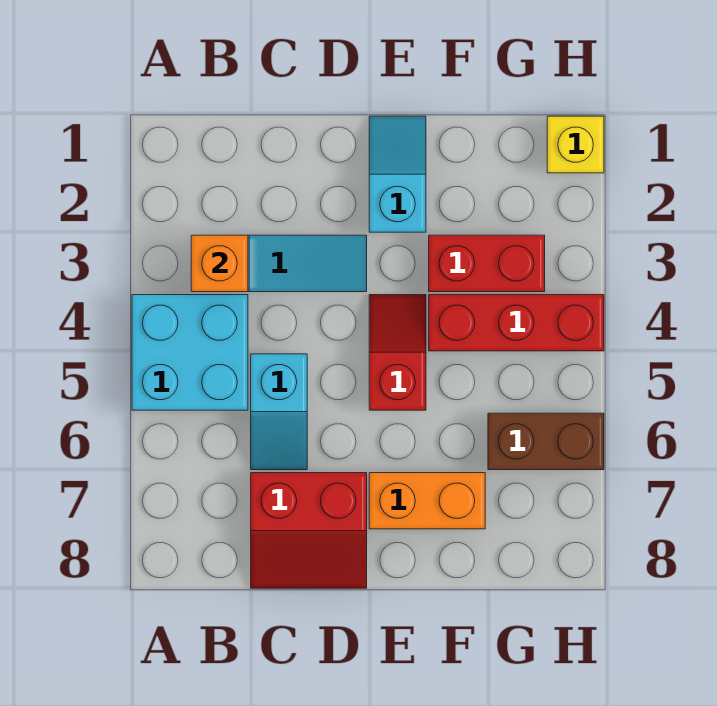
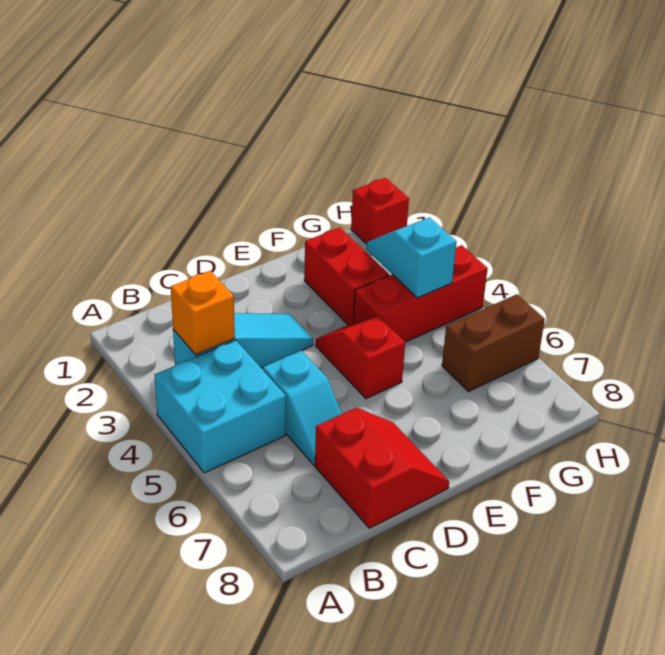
red slope C7:D8 level 1 top 7 -> red slope C7:D8 level 1 top C
cyan slope E1:E2 level 1 top 2 -> cyan slope G3:G4 level 2 top 4
orange brick E7:F7 level 1 -> none
red brick F3:G3 level 1 -> red brick F2:F3 level 1
yellow brick H1 level 1 -> red brick H1 level 1

